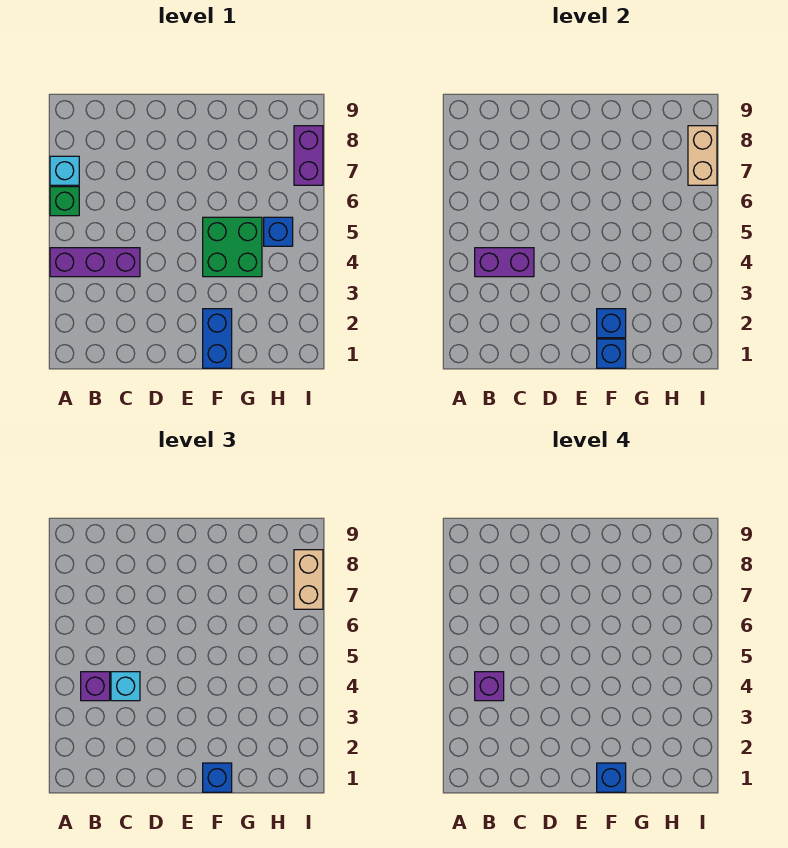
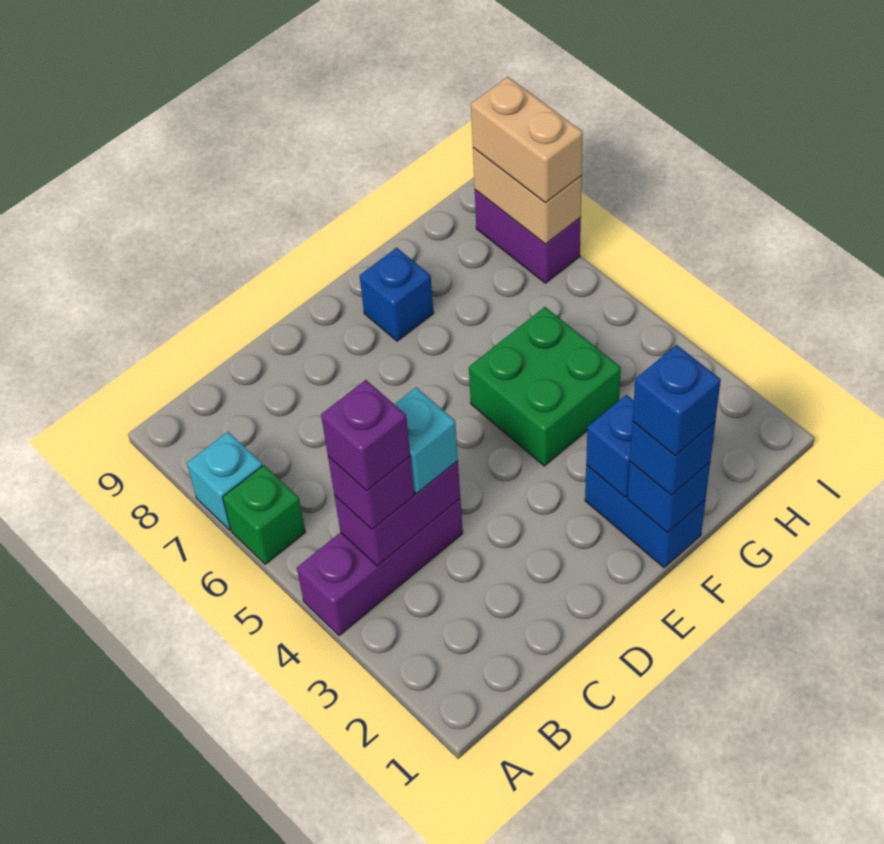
blue brick H5 level 1 -> blue brick F8 level 1

